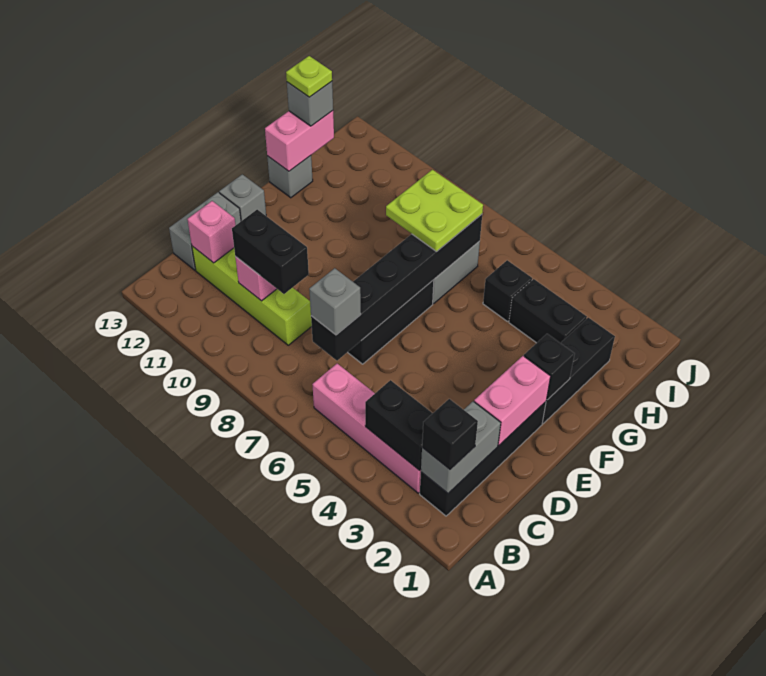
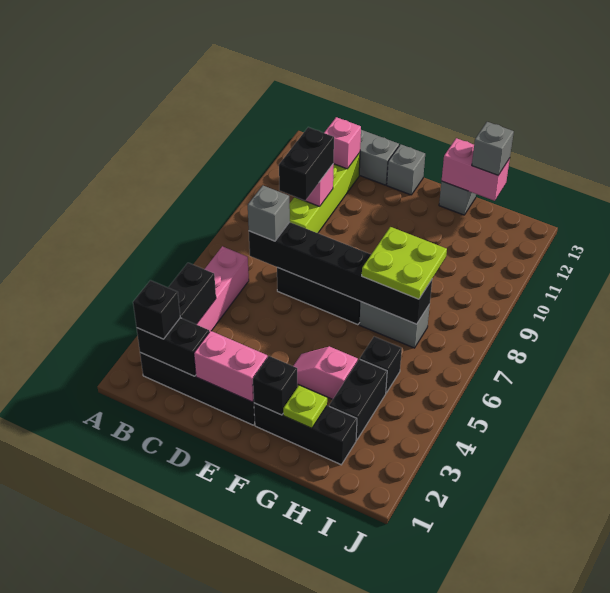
grey brick B2:C2 level 2 -> black brick B2:C2 level 2
none -> pink slope F4:G4 level 1 top G
lime plate H13 level 4 -> lime plate G2 level 2

